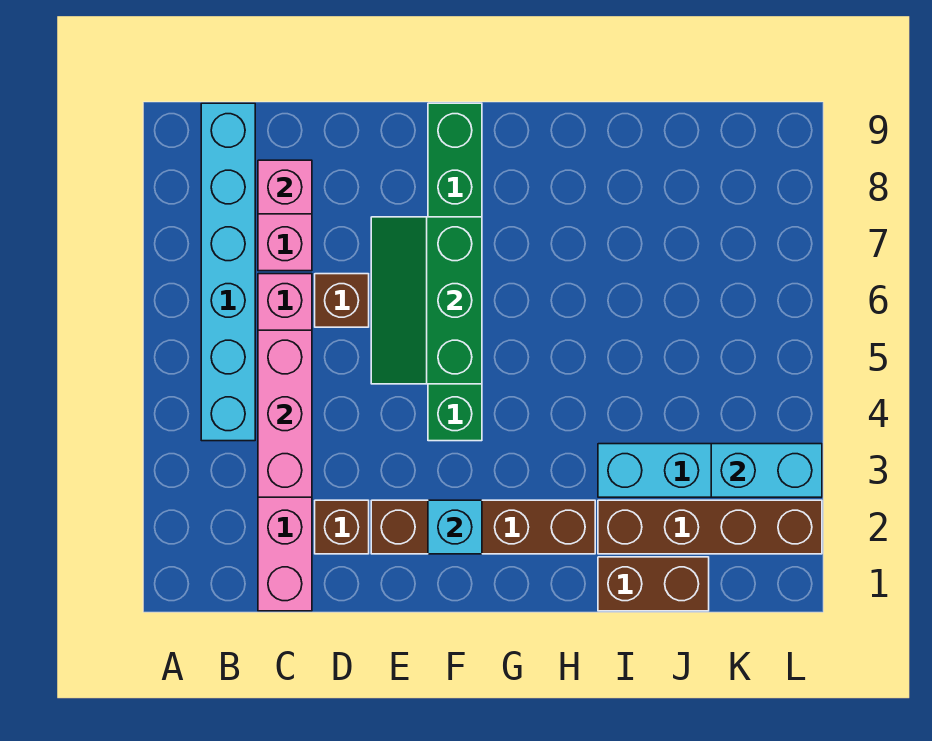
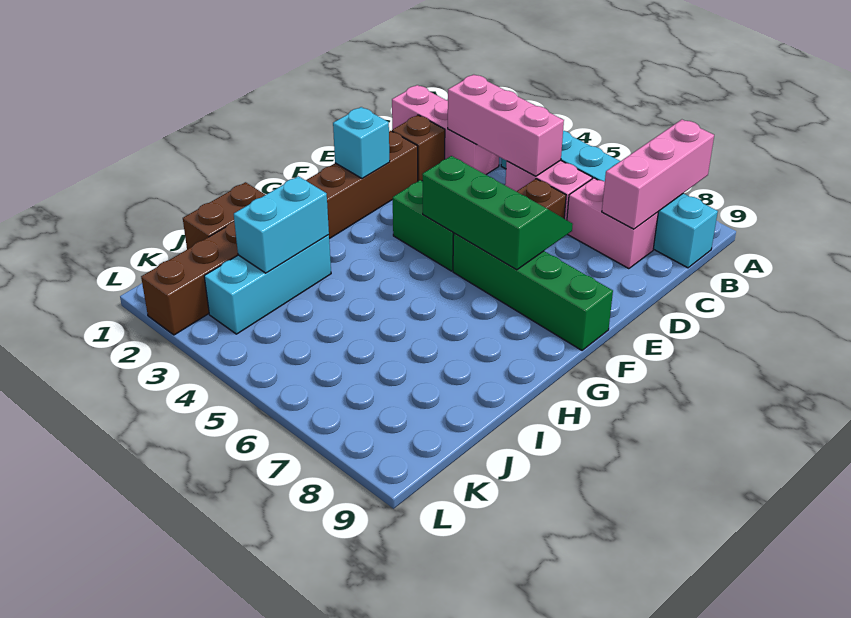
pink brick C8 level 2 -> pink brick A8:C8 level 2
cyan brick K3:L3 level 2 -> cyan brick I3:J3 level 2

